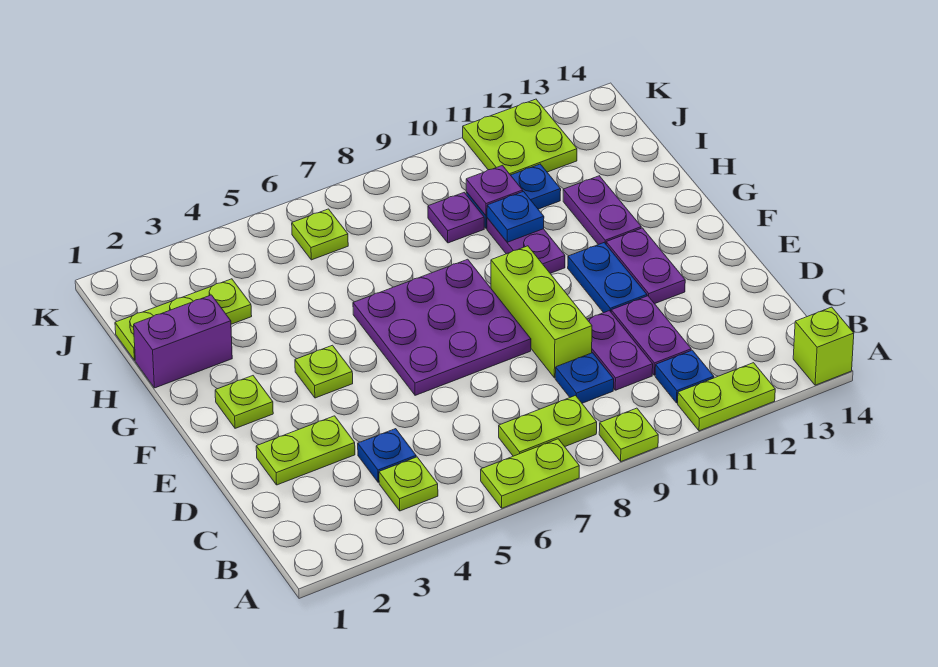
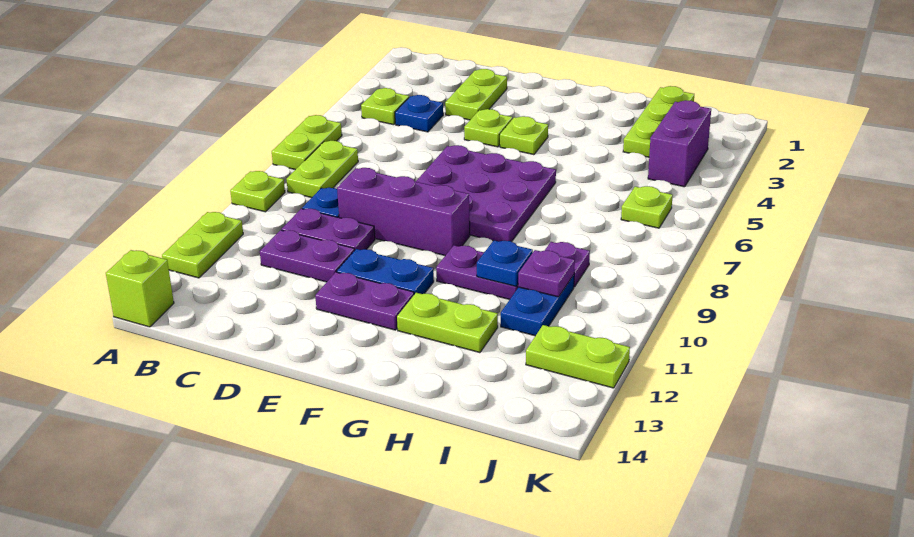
blue plate B11 level 1 -> none
lime brick D9:F9 level 1 -> purple brick D9:F9 level 1
lime plate F2 level 1 -> lime plate E4 level 1
purple plate G12:H12 level 1 -> lime plate G12:H12 level 1
purple brick H1:H2 level 1 -> purple brick J3:J4 level 1
lime plate J11:K12 level 1 -> lime plate J12:K12 level 1

